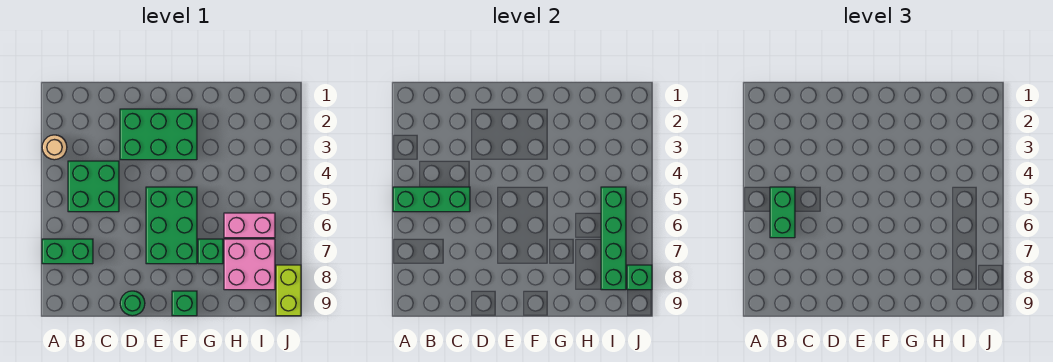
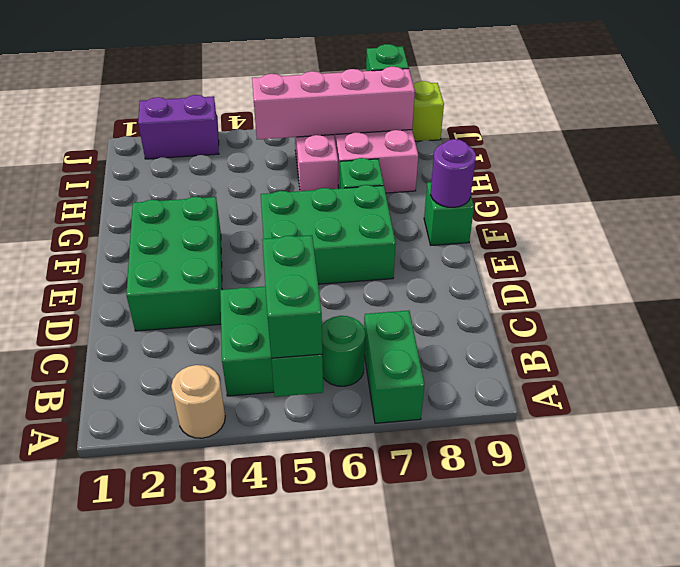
green brick B5:B6 level 3 -> green brick A5:B5 level 3
green round brick D9 level 1 -> green round brick B6 level 1
none -> purple round brick F9 level 2
green brick I5:I8 level 2 -> pink brick I5:I8 level 2
none -> purple brick J2:J3 level 1

